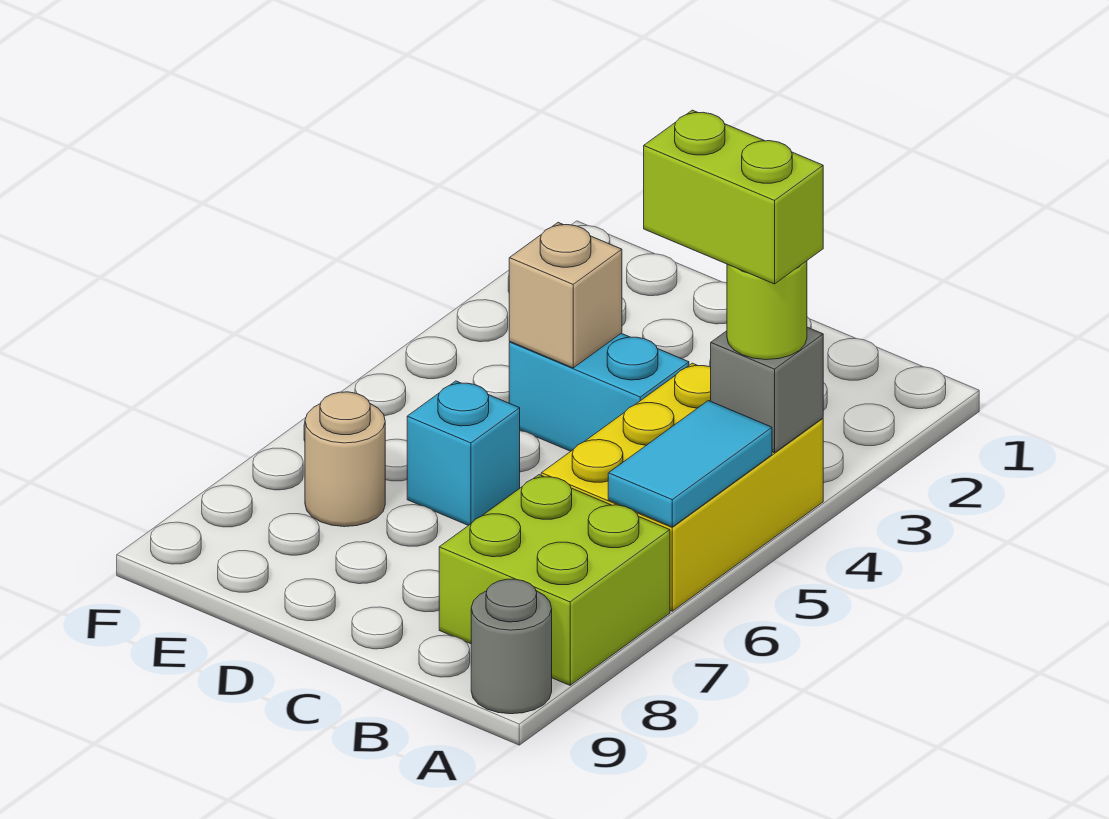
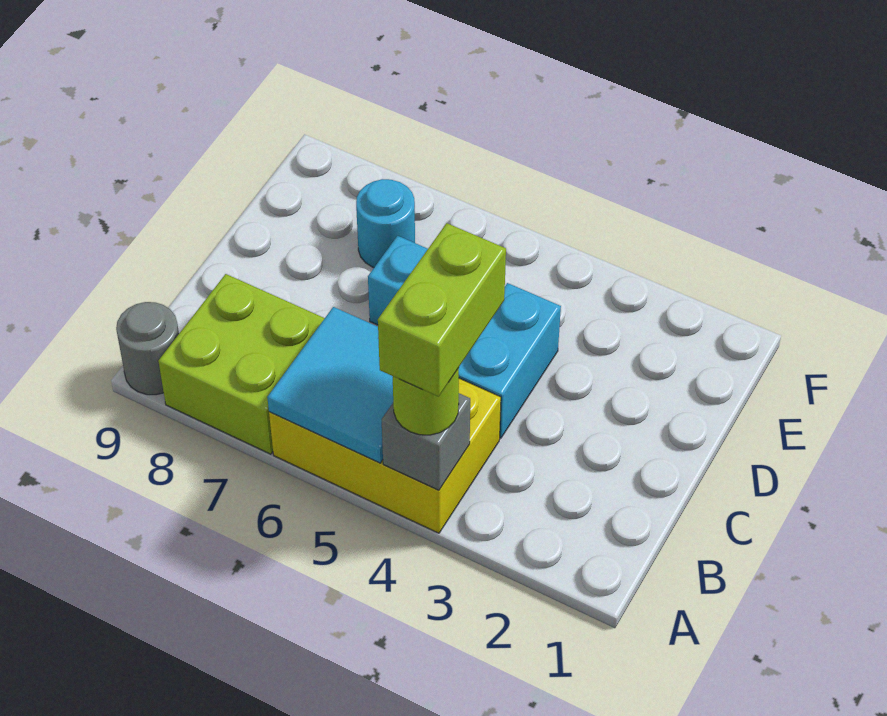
cyan tile A5:A6 level 2 -> cyan tile A5:B6 level 2
tan brick D4 level 2 -> none
tan round brick E7 level 1 -> cyan round brick E7 level 1

